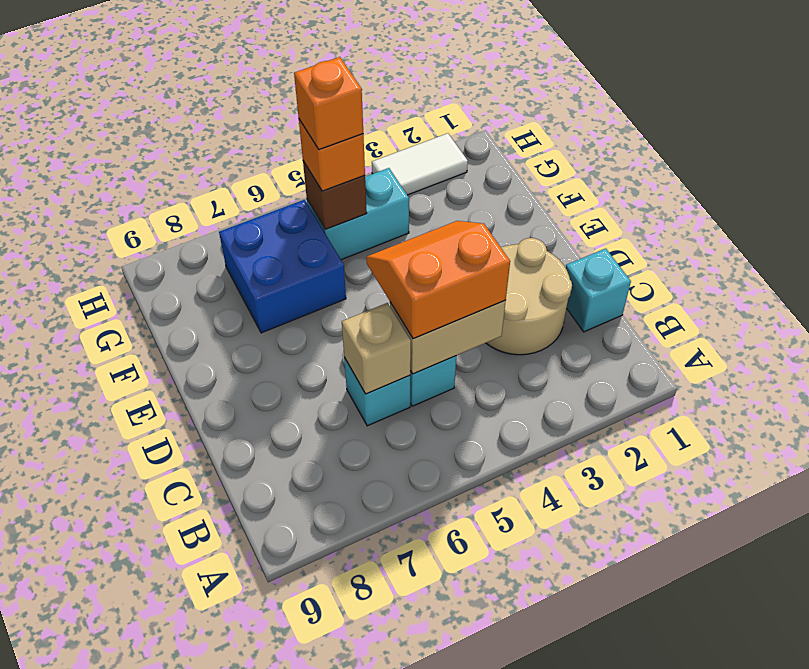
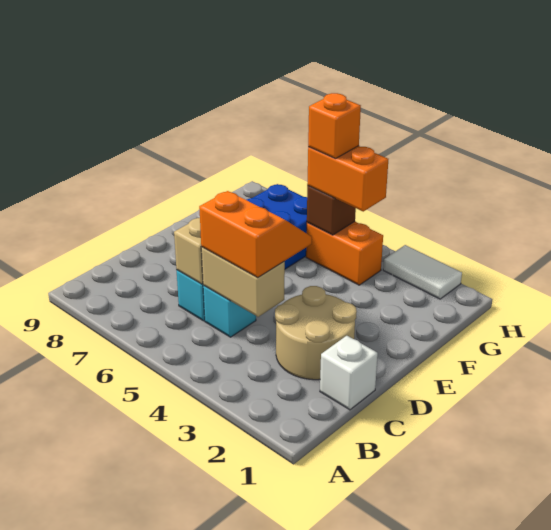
cyan brick C1 level 1 -> white brick C1 level 1
cyan brick G4:G5 level 1 -> orange brick G4:G5 level 1
orange brick G5 level 3 -> orange brick G4:G5 level 3

